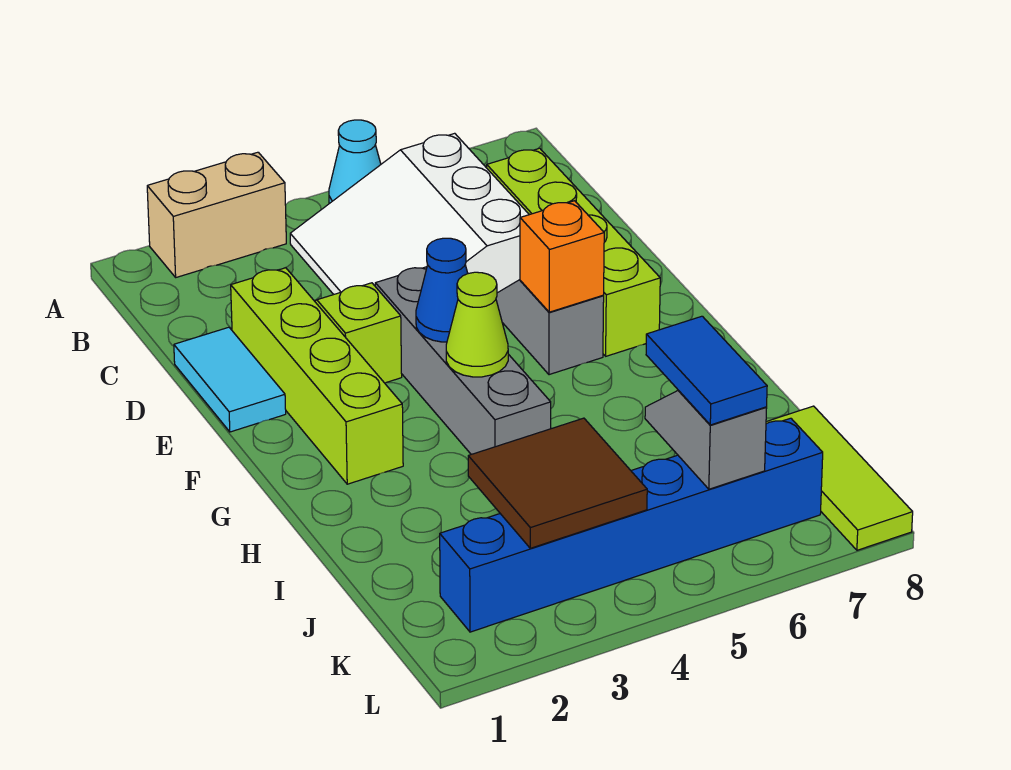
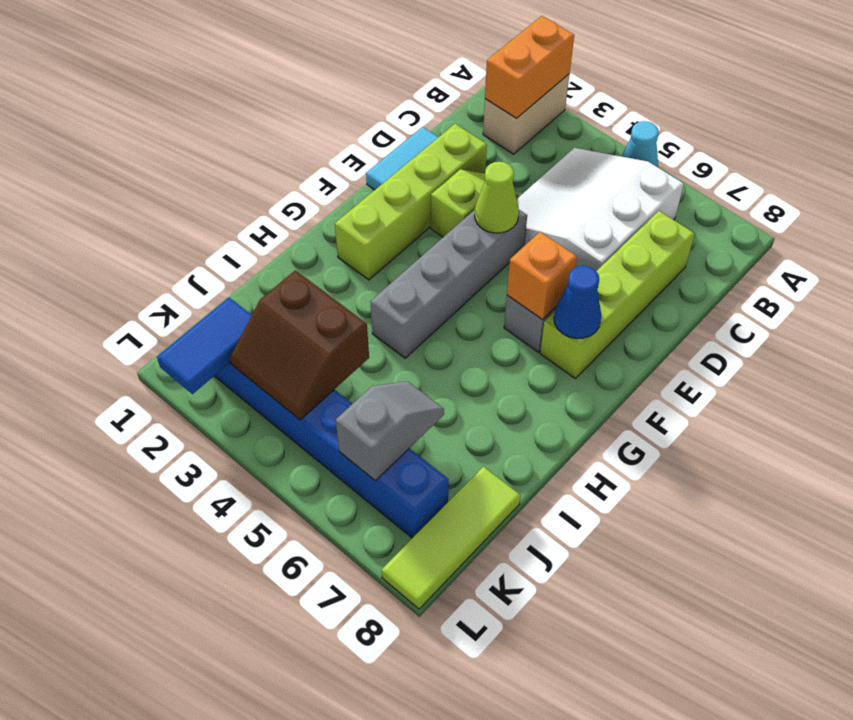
tan brick A2:A3 level 1 -> tan brick A2:B2 level 1
none -> orange brick A2:B2 level 2
blue cone F4 level 2 -> blue cone F7 level 2
lime cone G4 level 2 -> lime cone E4 level 2
brown tile J3:K4 level 2 -> brown slope J3:K4 level 2 top J
blue tile J6:K6 level 3 -> blue tile K2:L2 level 2

